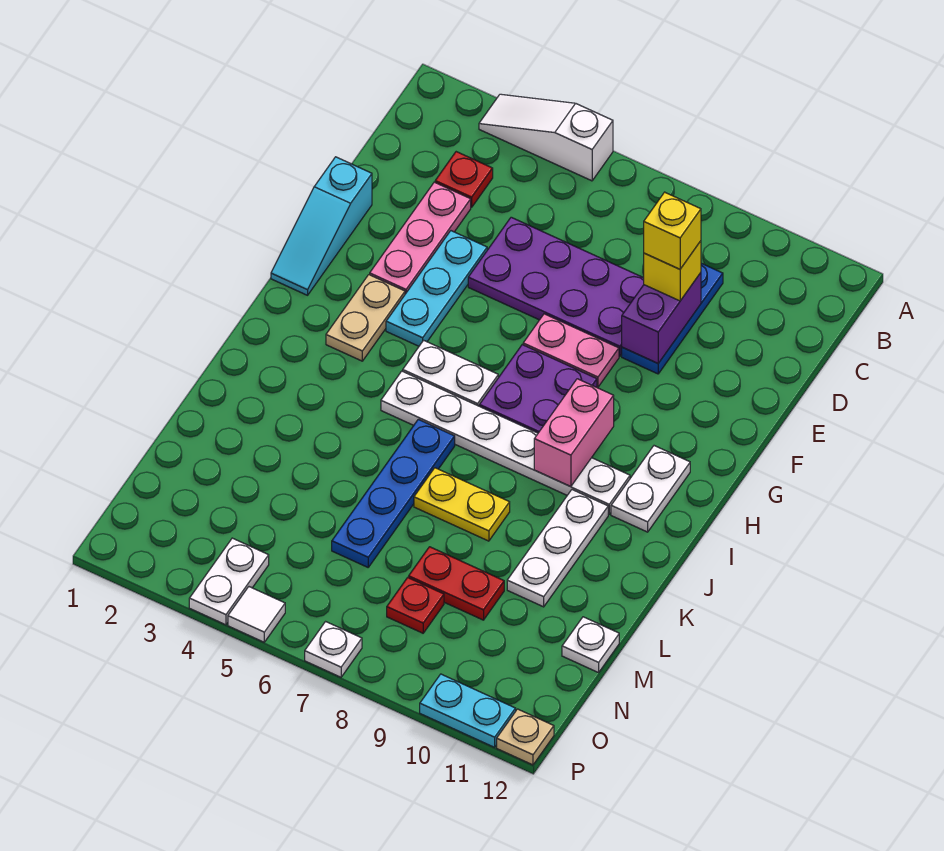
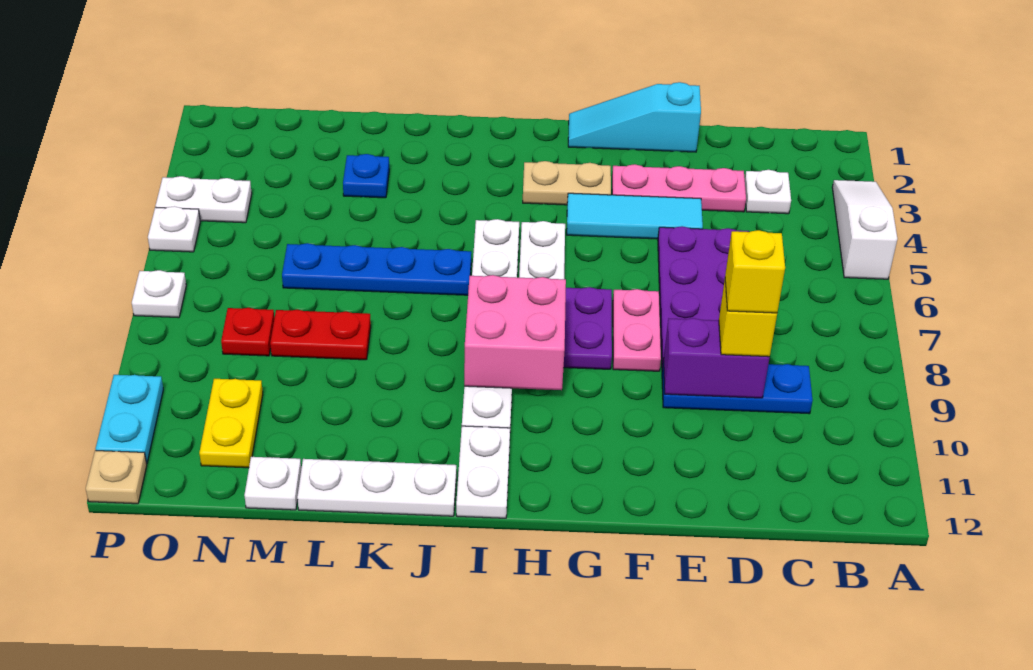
red plate C3 level 1 -> white plate C3 level 1
cyan plate E4:G4 level 1 -> cyan tile E4:G4 level 1
pink brick H9:I9 level 2 -> pink brick H8:I9 level 2
white plate H11:I11 level 1 -> white plate I11:I12 level 1
white plate J10:L10 level 1 -> white plate J12:L12 level 1
yellow plate K7:K8 level 1 -> yellow plate N10:N11 level 1
none -> blue plate L3 level 1
red plate M8:M9 level 1 -> red plate L8:M8 level 1
white tile P5 level 1 -> white plate P5 level 1

